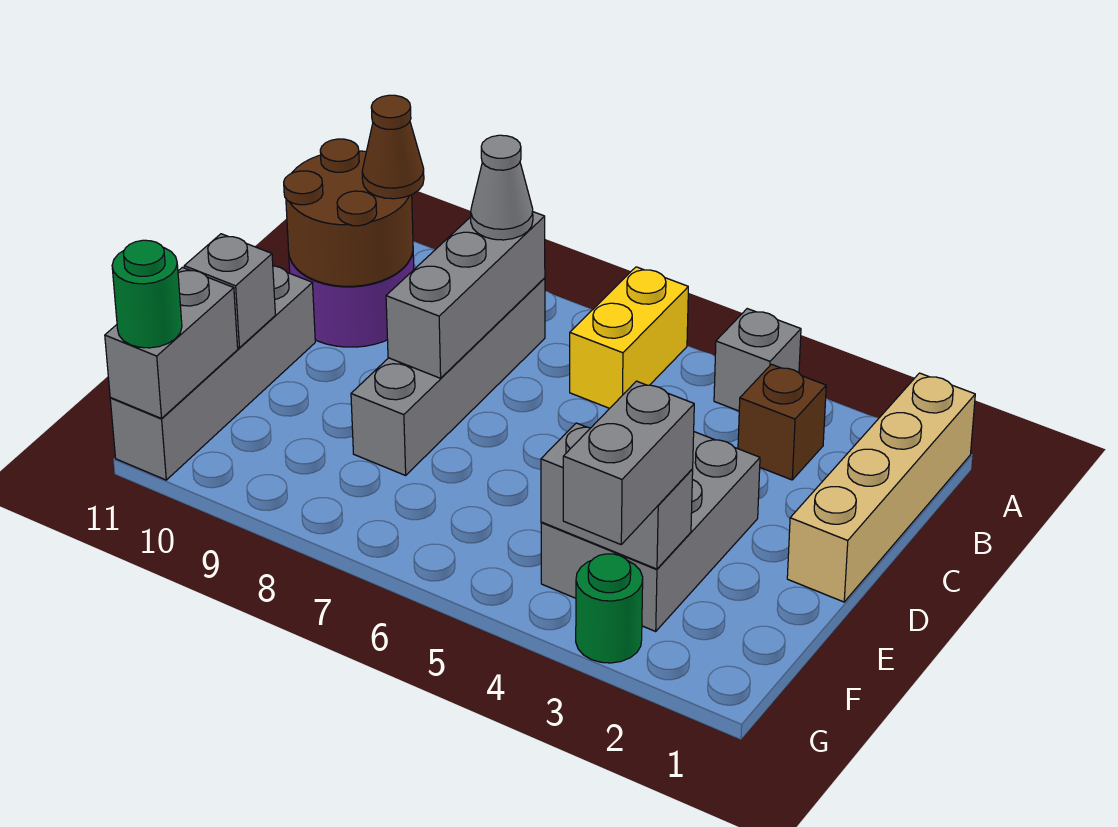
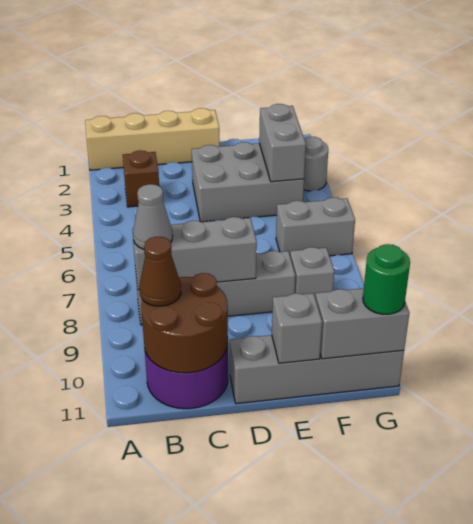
grey brick A4 level 1 -> grey brick F8 level 1
yellow brick A6:B6 level 1 -> none
grey brick F3:G3 level 3 -> grey brick F6:G6 level 1
green round brick G3 level 1 -> grey round brick G3 level 1

